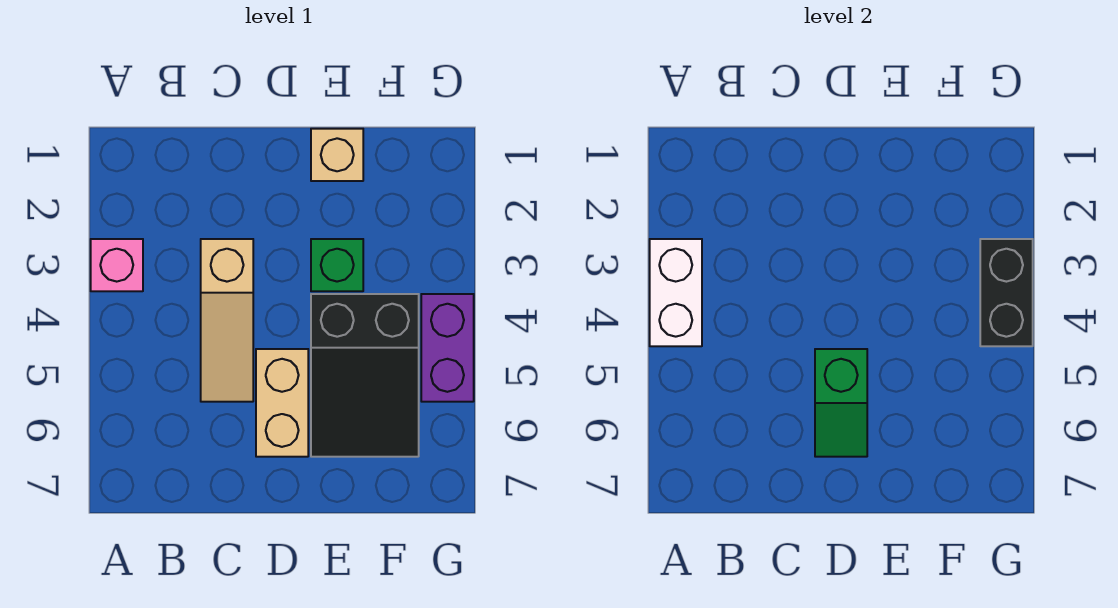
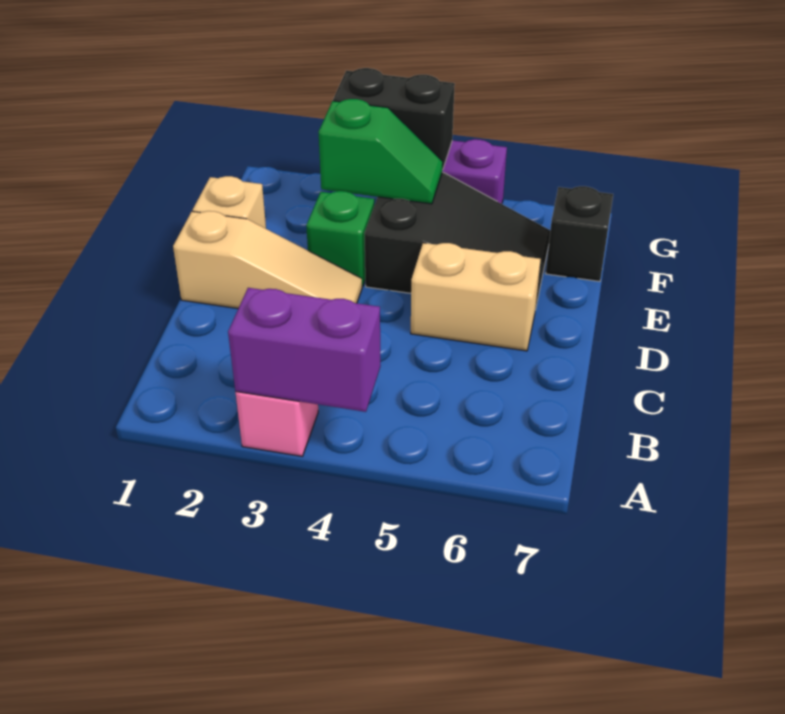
white brick A3:A4 level 2 -> purple brick A3:A4 level 2
tan slope C3:C5 level 1 top 3 -> tan slope D1:D3 level 1 top 1
green slope D5:D6 level 2 top 5 -> green slope F3:F4 level 2 top 3
none -> black brick F7 level 1

